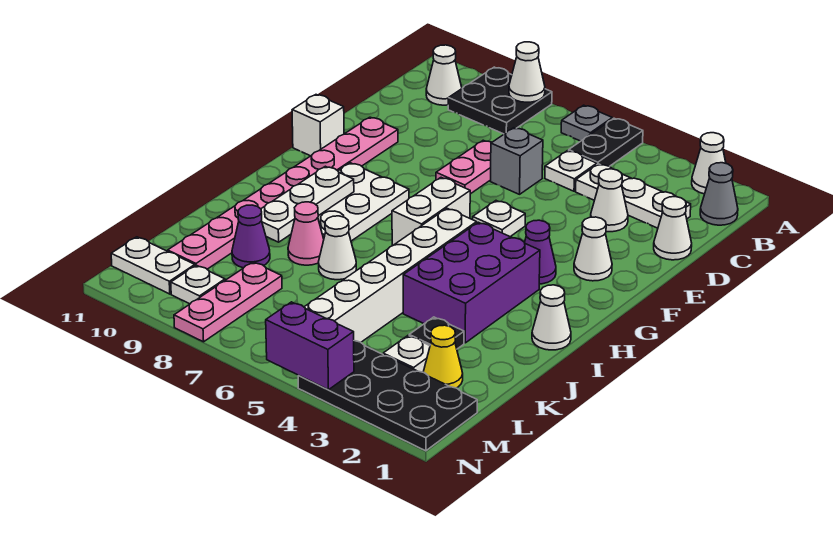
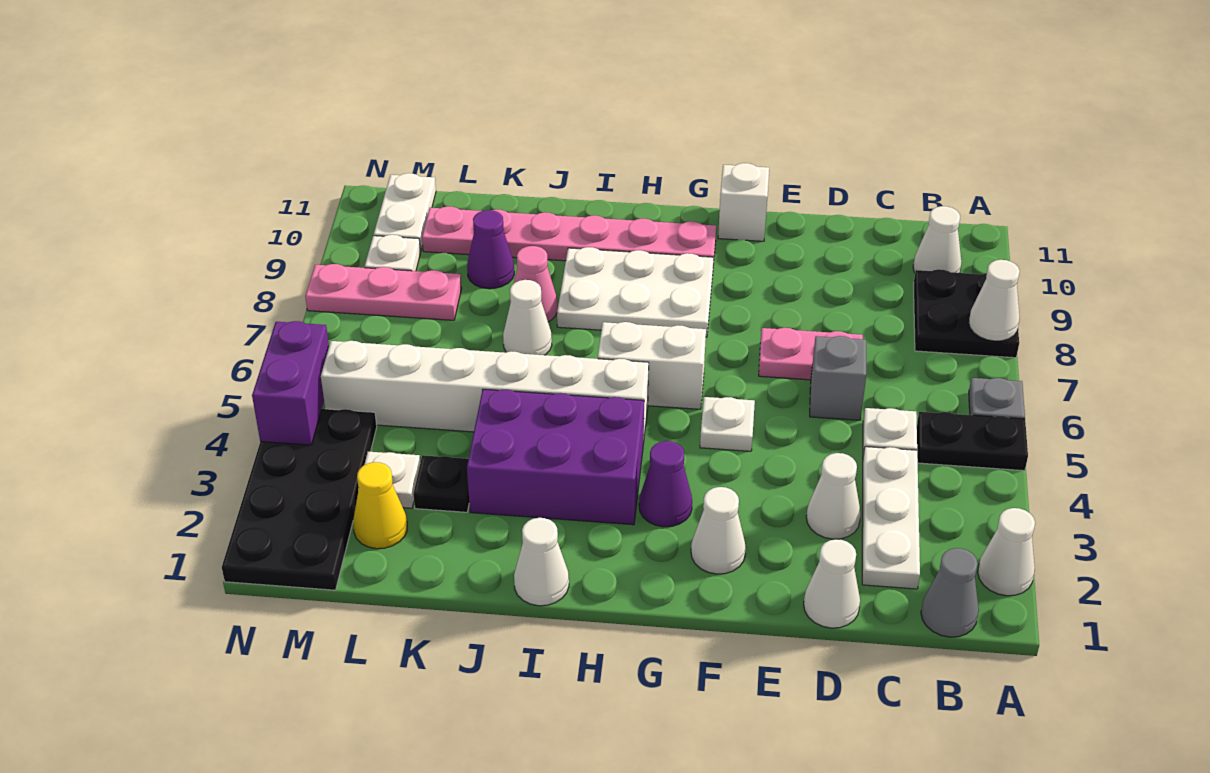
pink plate E10:L10 level 1 -> pink plate G10:L10 level 1
white plate H9:J9 level 2 -> none

